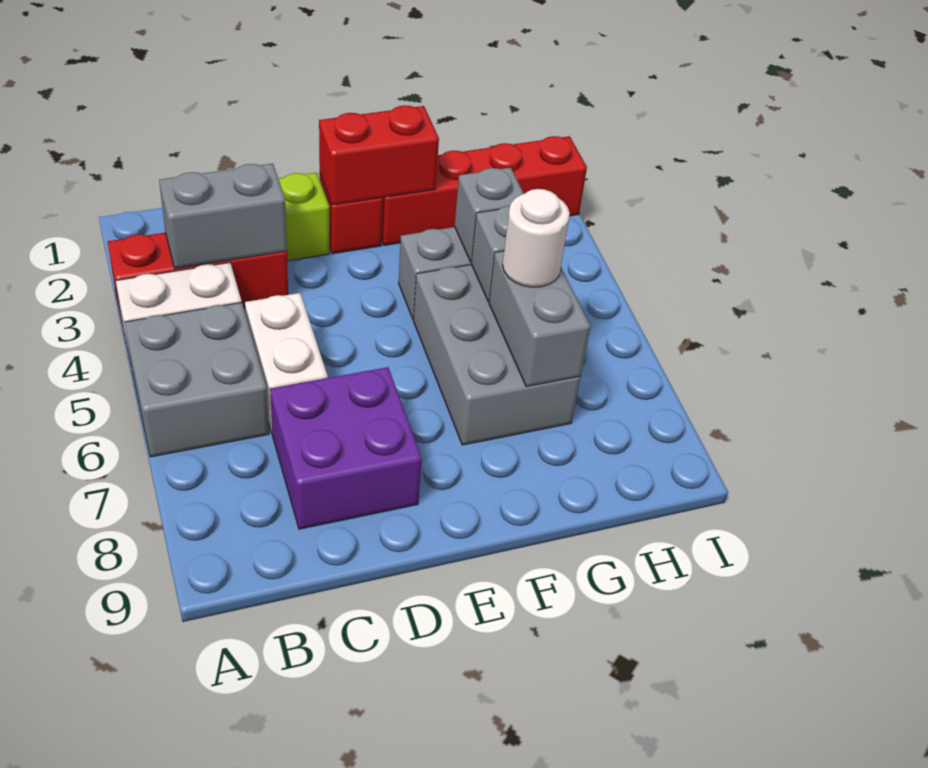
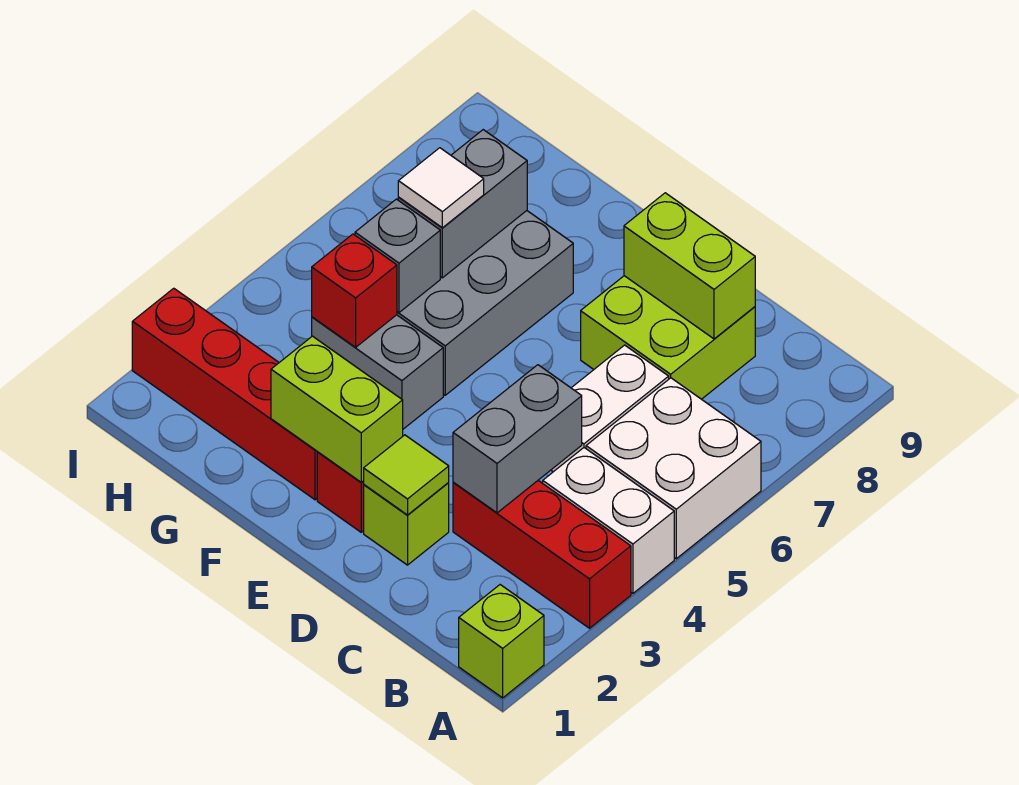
none -> lime brick A1 level 1
grey brick A5:B6 level 1 -> white brick A5:B6 level 1
grey brick B3:C3 level 2 -> grey brick C3:C4 level 2
purple brick C7:D8 level 1 -> lime brick C7:D8 level 1
none -> lime brick C8:D8 level 2
none -> lime tile D2 level 2
red brick E2:F2 level 2 -> lime brick E2:F2 level 2
grey brick G4 level 2 -> red brick G4 level 2
white round brick G6 level 3 -> white tile G6 level 3

